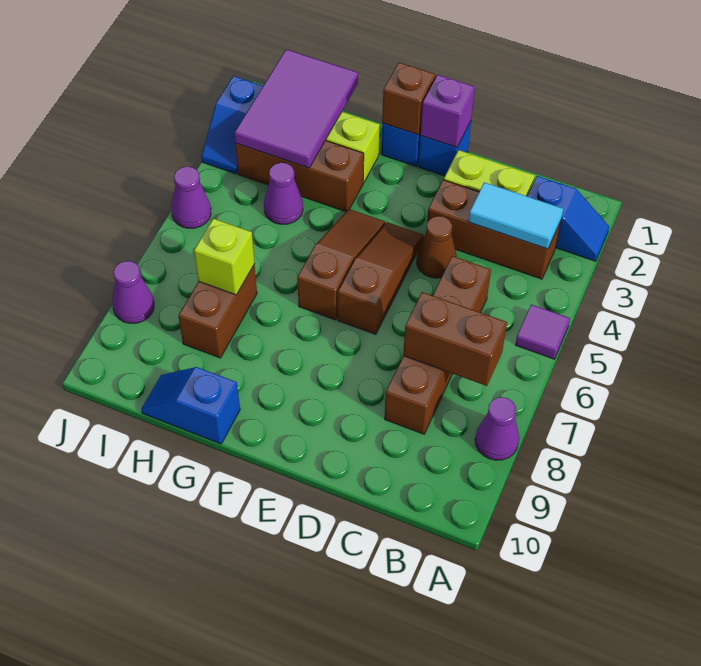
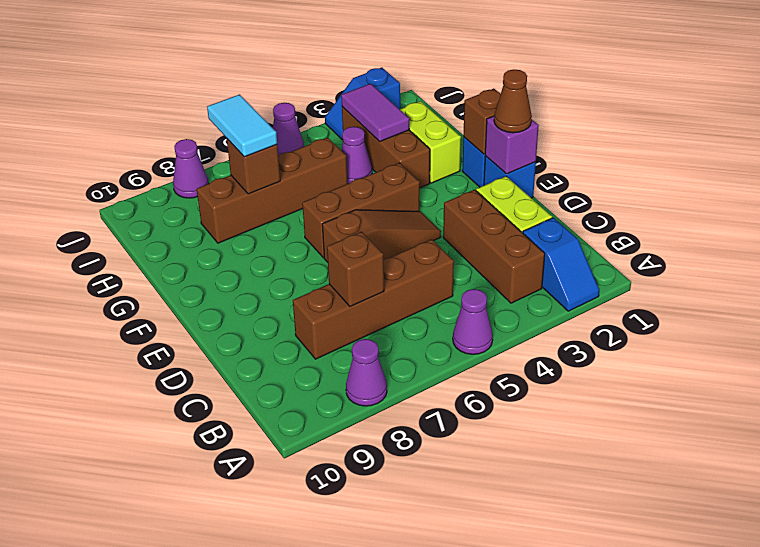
purple tile A5 level 1 -> purple cone A5 level 1
cyan tile B3:C3 level 2 -> cyan tile H7:I7 level 3
brown brick B7:C7 level 2 -> brown brick C7 level 2
brown cone D4 level 1 -> brown cone E1 level 3
brown slope F4:F6 level 1 top 6 -> brown brick F4:F6 level 1
blue slope G10:H10 level 1 top G -> none
purple tile H1:I3 level 2 -> purple tile H3:I3 level 2
brown brick H7:H8 level 1 -> brown brick H5:H8 level 1
lime brick H7 level 2 -> brown brick H7 level 2

